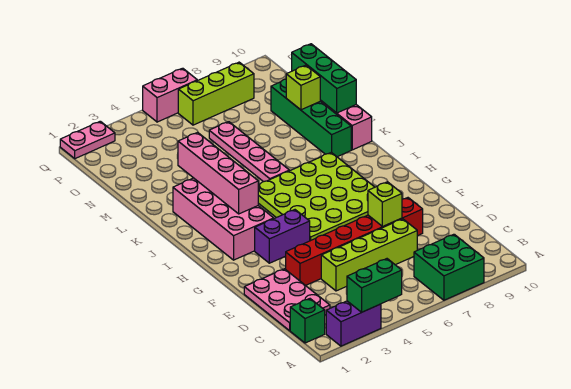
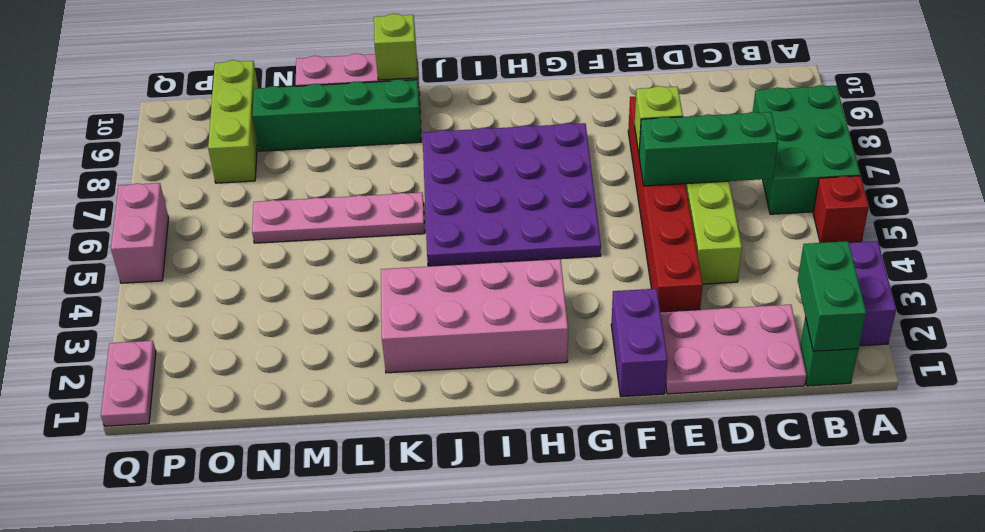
green brick A3:A4 level 2 -> green brick B1:B2 level 2
none -> red brick A5 level 1
green brick A7:B8 level 1 -> green brick A6:B8 level 1
purple brick G3:G4 level 1 -> purple brick F1:F2 level 1
lime plate G5:J8 level 1 -> purple plate G5:J8 level 1
pink brick I3:L3 level 2 -> none
green brick L10:N10 level 2 -> green brick C6:E6 level 2
lime brick M9 level 2 -> lime brick K10 level 2
lime brick P6:P8 level 1 -> lime brick O8:O10 level 1

